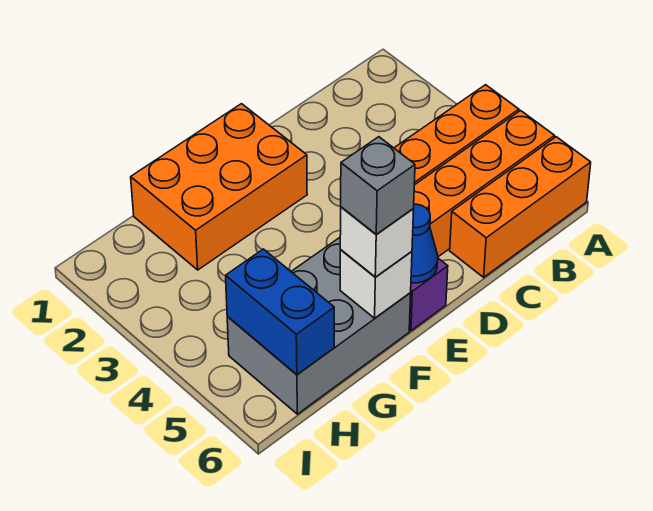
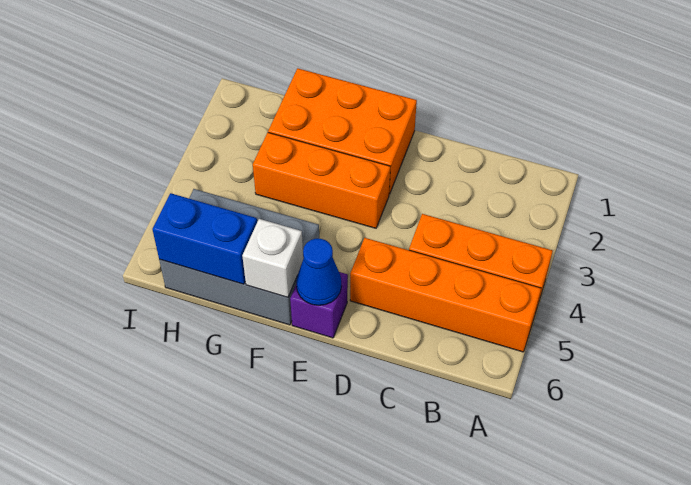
orange brick A6:C6 level 1 -> orange brick E3:G3 level 1
white brick F6 level 3 -> none
grey brick F6 level 4 -> none
blue brick H5:H6 level 2 -> blue brick G6:H6 level 2

